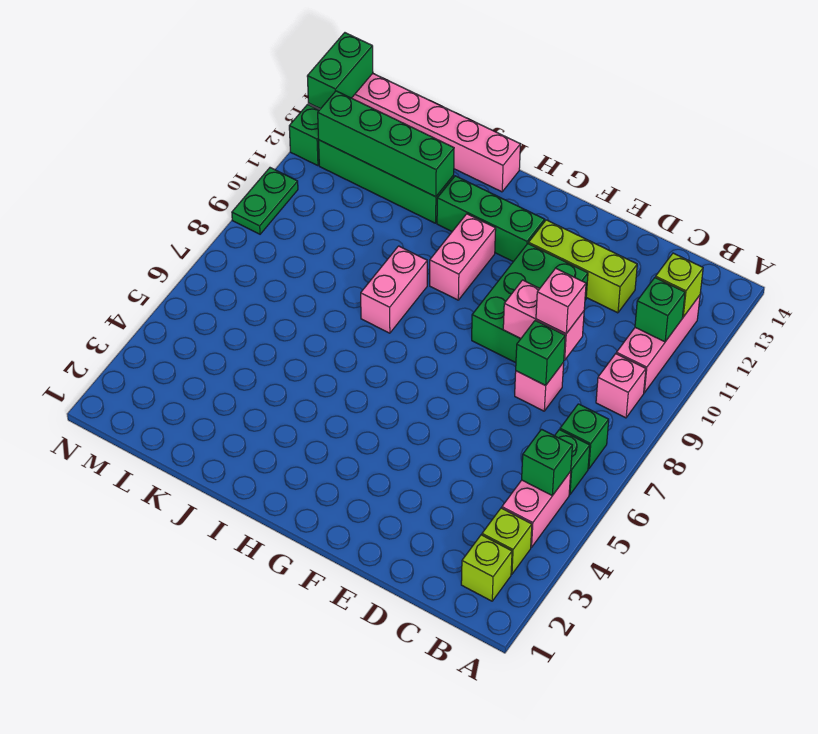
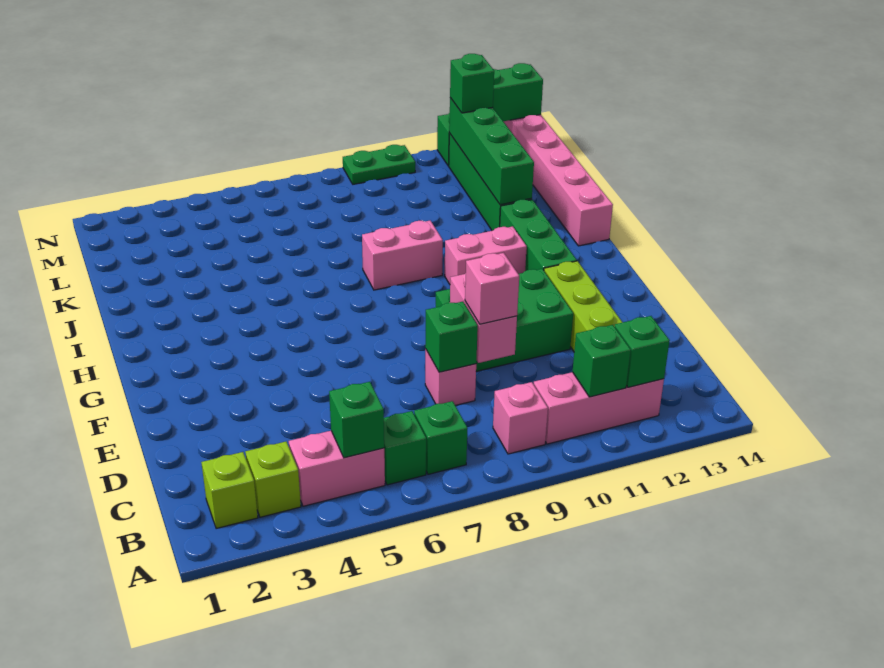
lime brick B12 level 2 -> green brick B12 level 2
none -> green brick M12 level 3

